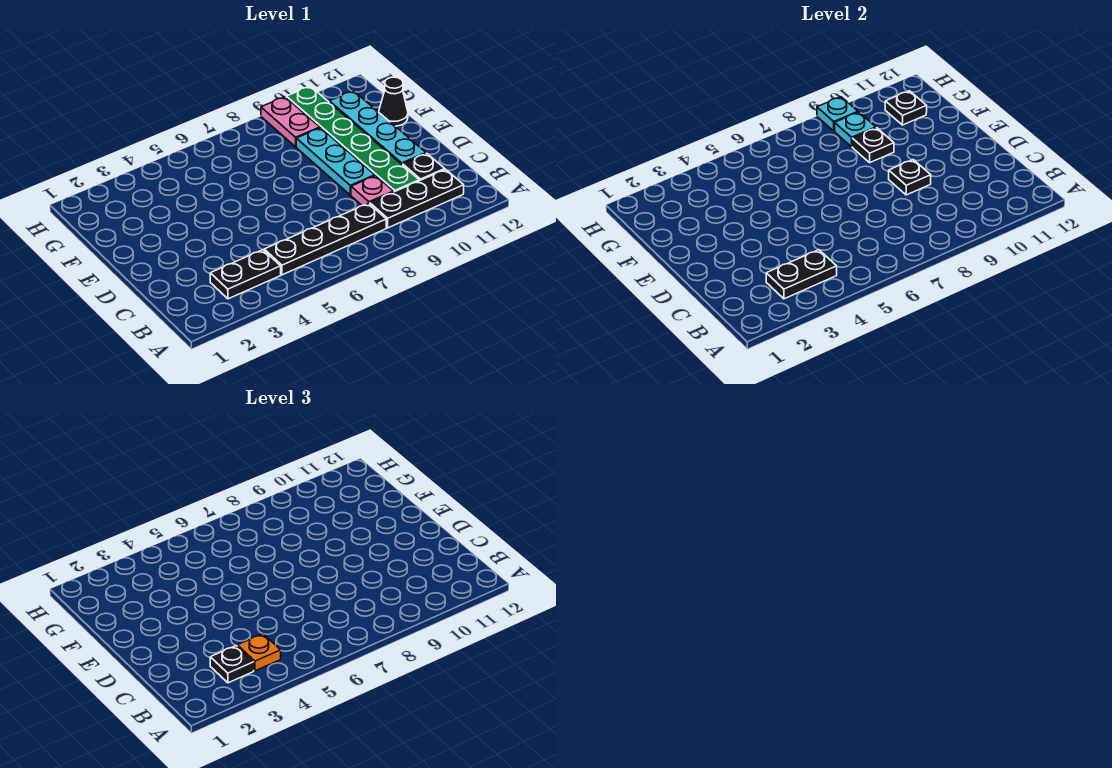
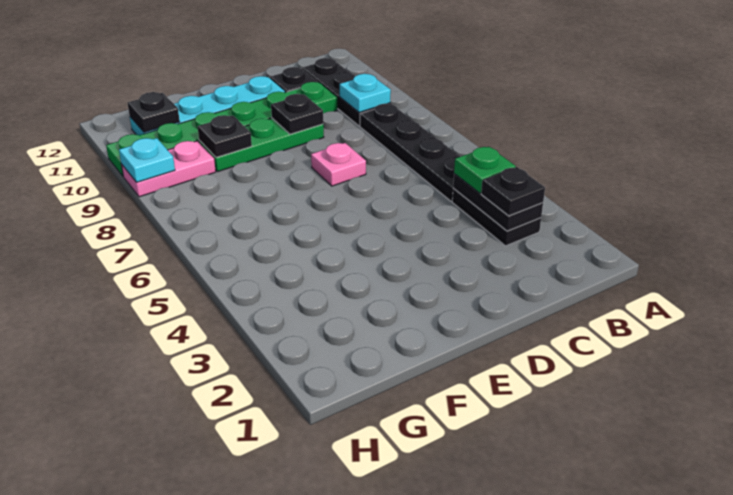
orange plate B4 level 3 -> green plate B4 level 3
pink plate C9 level 1 -> pink plate D7 level 1
cyan plate D9:F9 level 1 -> green plate D9:F9 level 1
black cone F12 level 1 -> none
cyan plate G9 level 2 -> cyan plate B9 level 2

